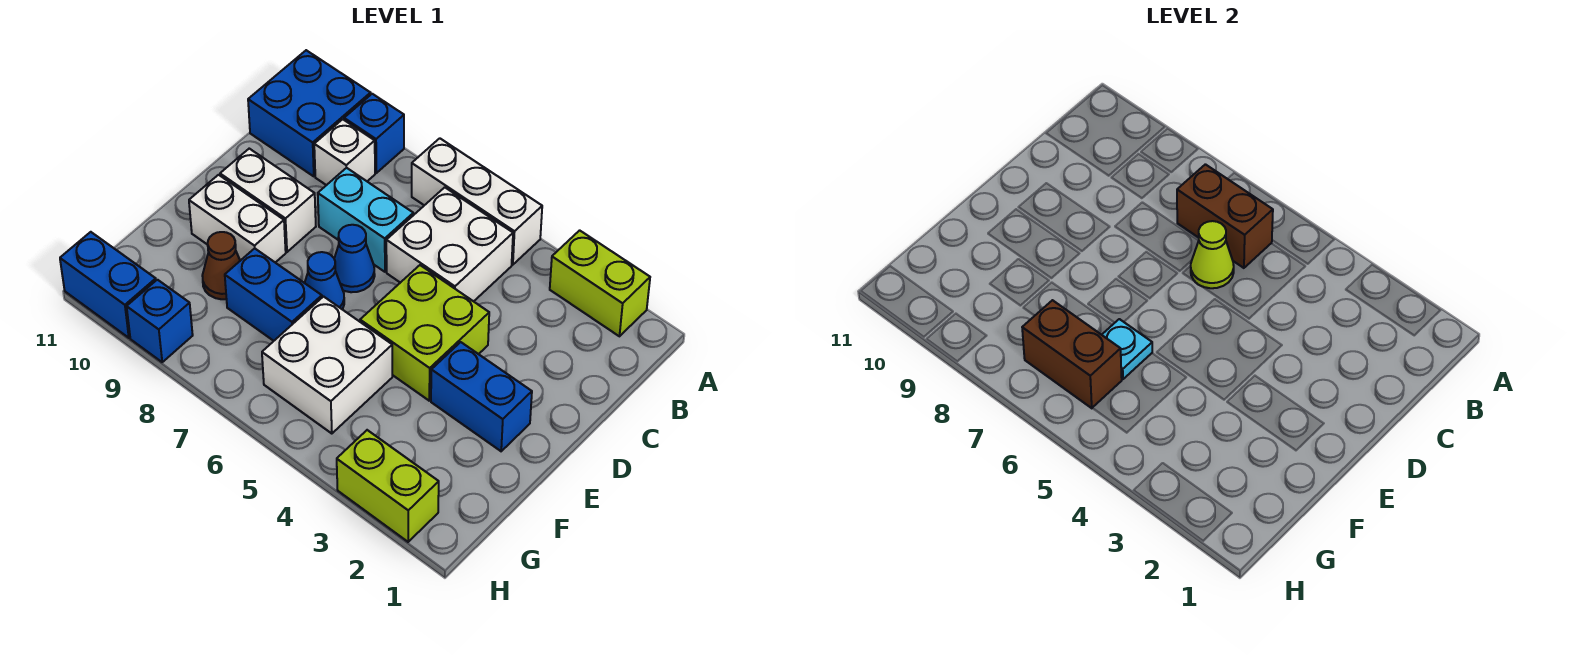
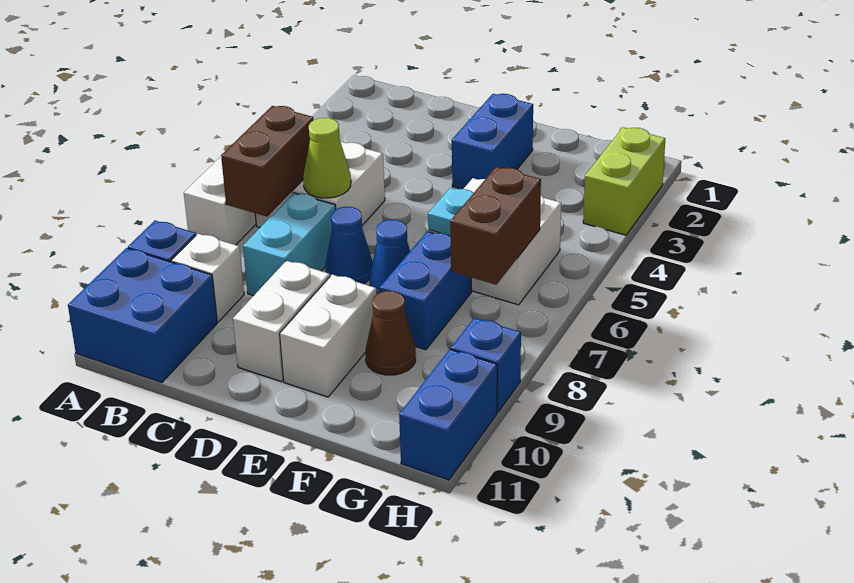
lime brick A2:A3 level 1 -> none
lime brick D4:E5 level 1 -> none

